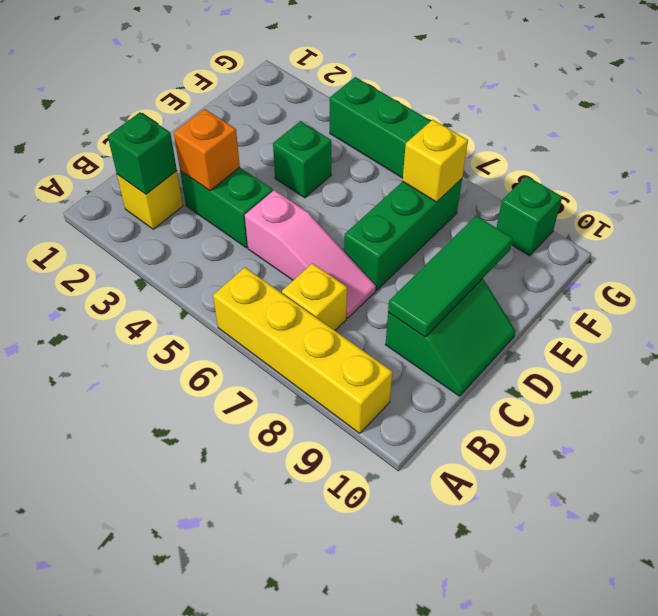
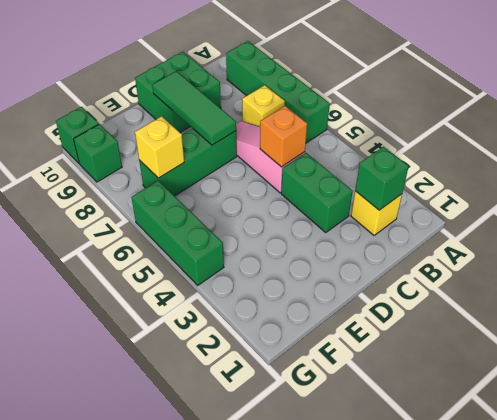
yellow brick A6:A9 level 1 -> green brick A6:A9 level 1
orange brick C3 level 2 -> orange brick C5 level 2
green slope C9:D10 level 1 top 9 -> green brick C9:D10 level 1
green tile C9:E9 level 2 -> green tile D7:D9 level 2
green brick E4 level 1 -> green brick G10 level 1

